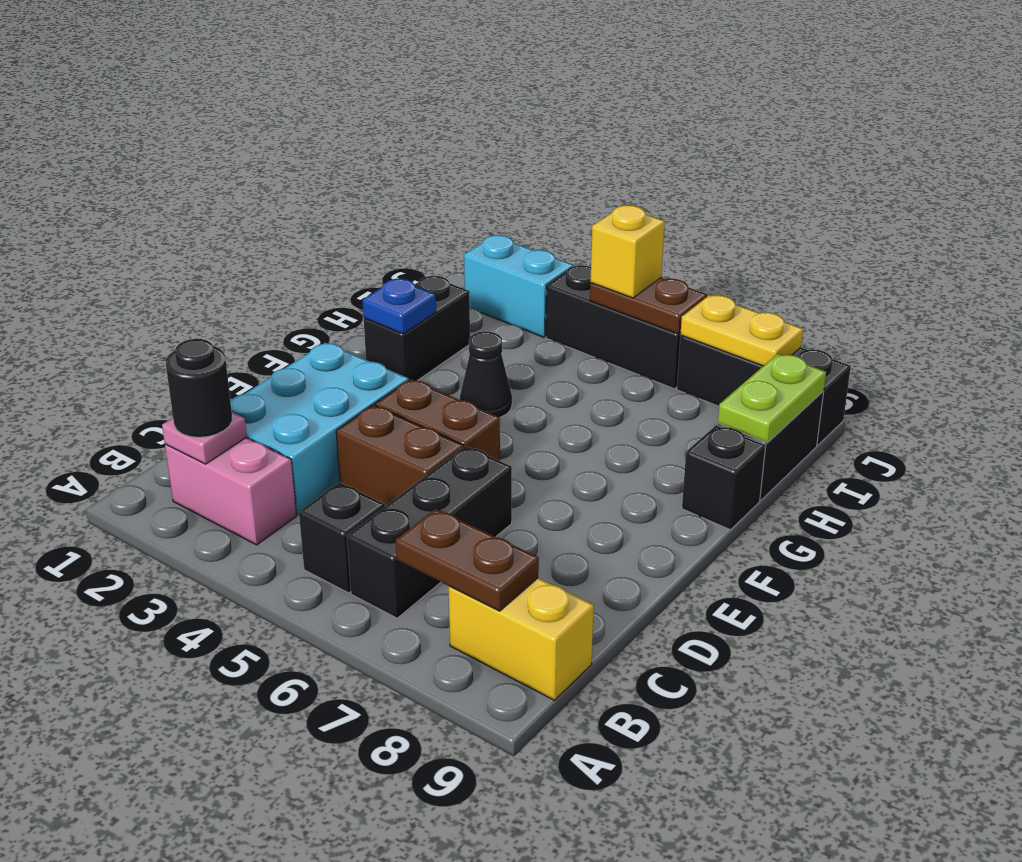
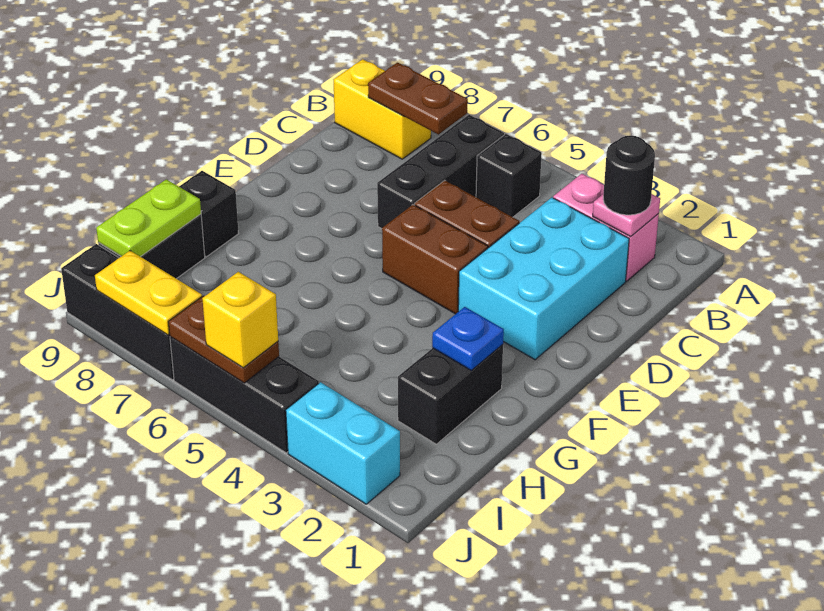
black cone G4 level 1 -> none

